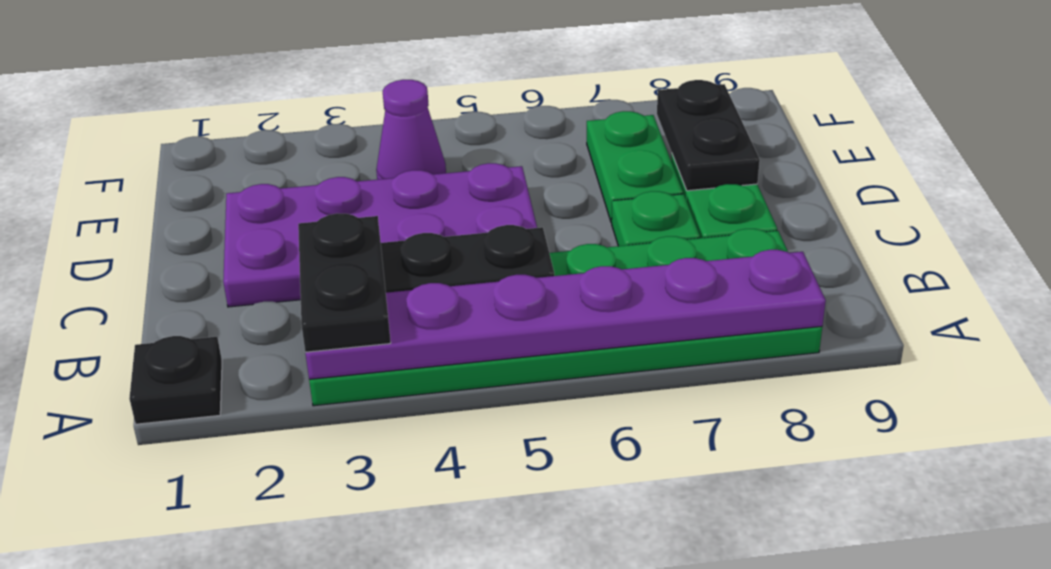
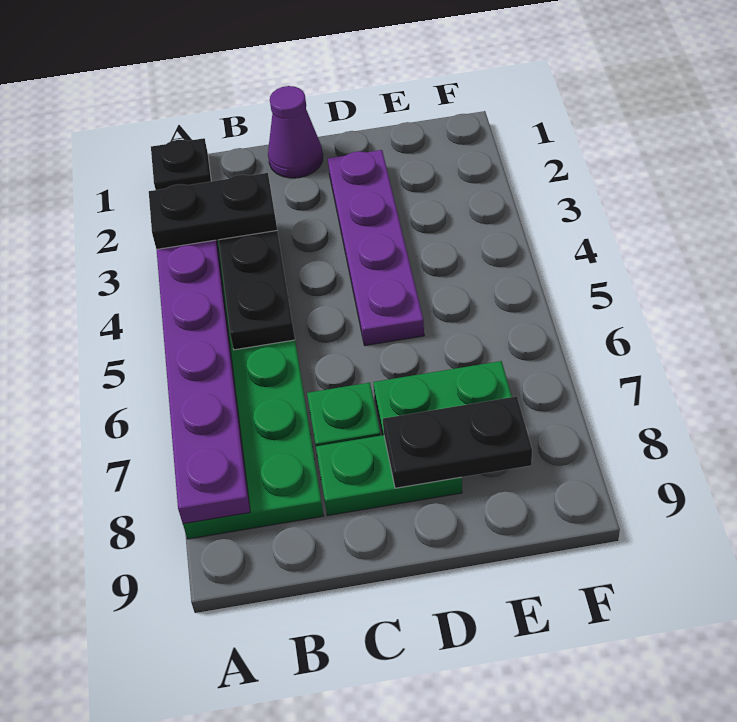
purple plate C2:D5 level 1 -> purple plate D2:D5 level 1
purple cone E4 level 1 -> purple cone C1 level 1

